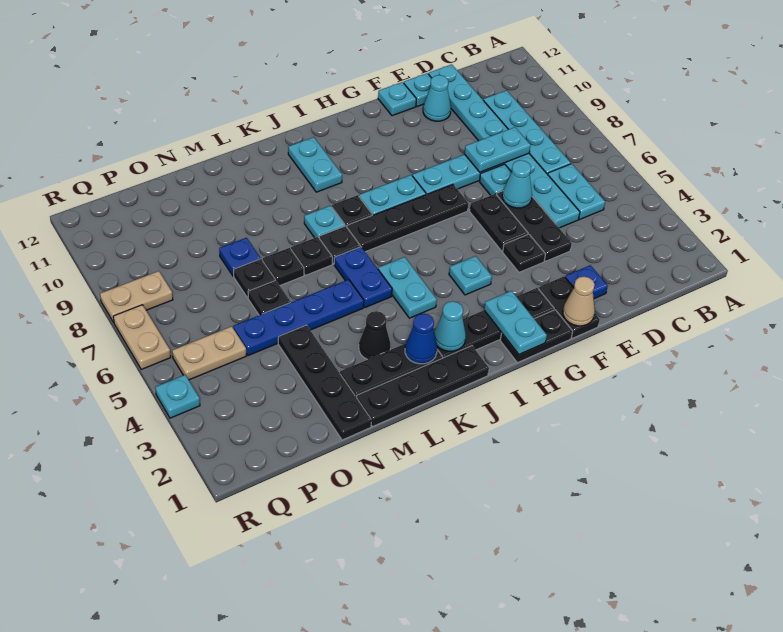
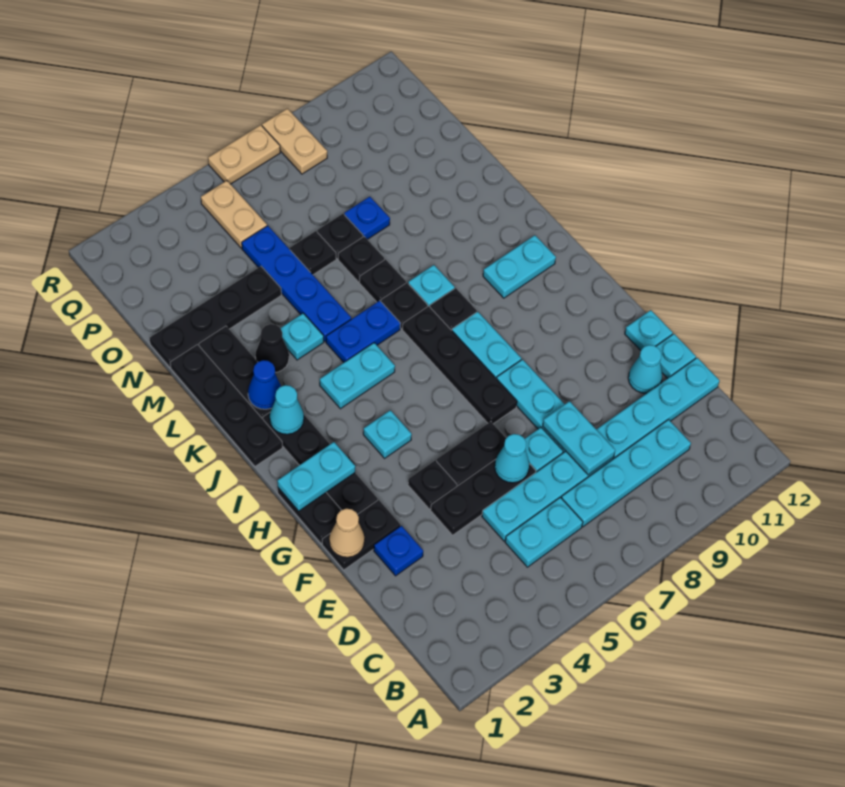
cyan plate R4 level 1 -> cyan plate L4 level 1

